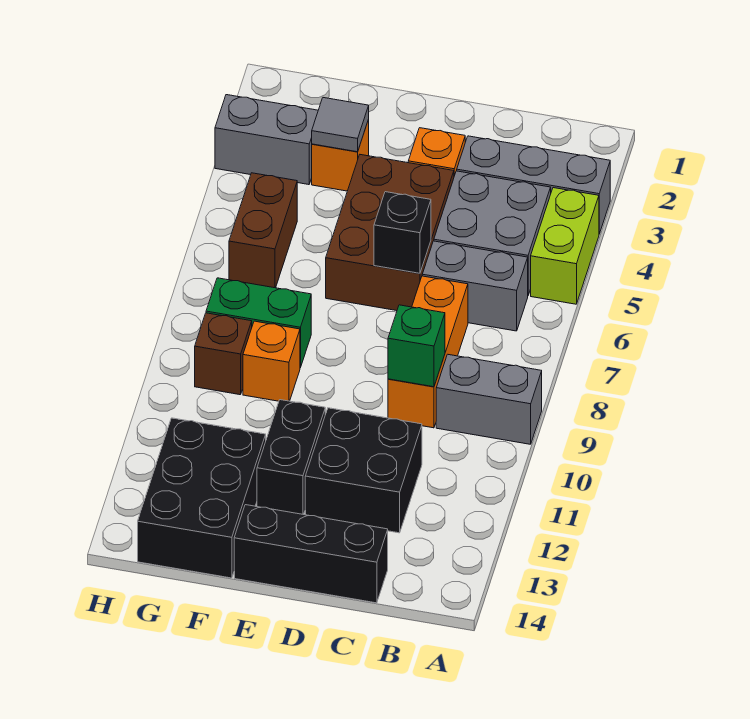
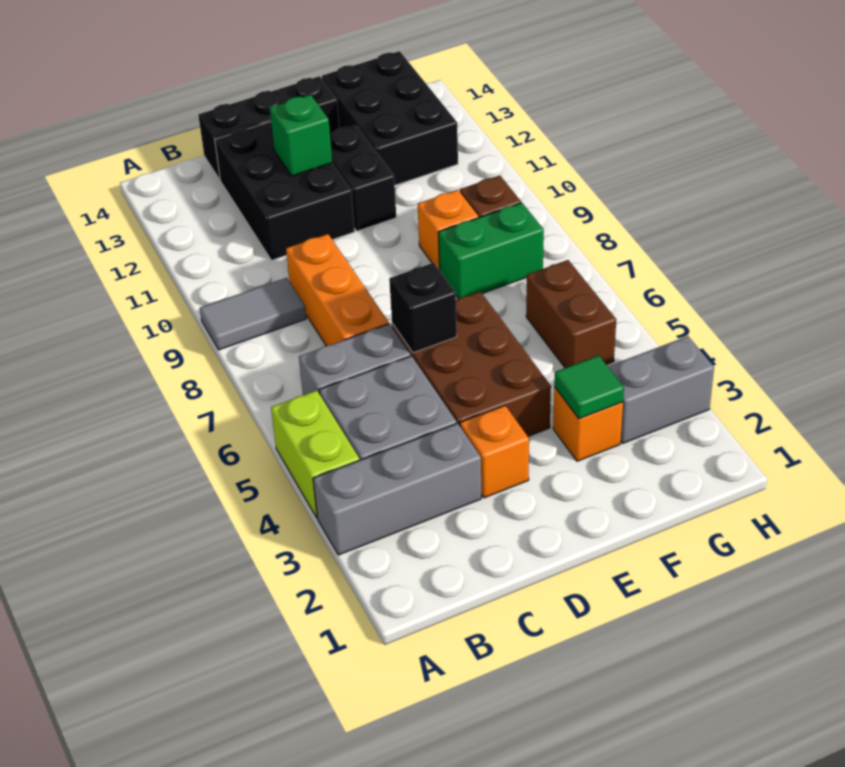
grey brick A9:B9 level 1 -> grey tile A9:B9 level 1
green brick C9 level 2 -> green brick D12 level 2
black brick C11:D12 level 1 -> black brick C11:D13 level 1
grey tile F3 level 2 -> green tile F3 level 2

